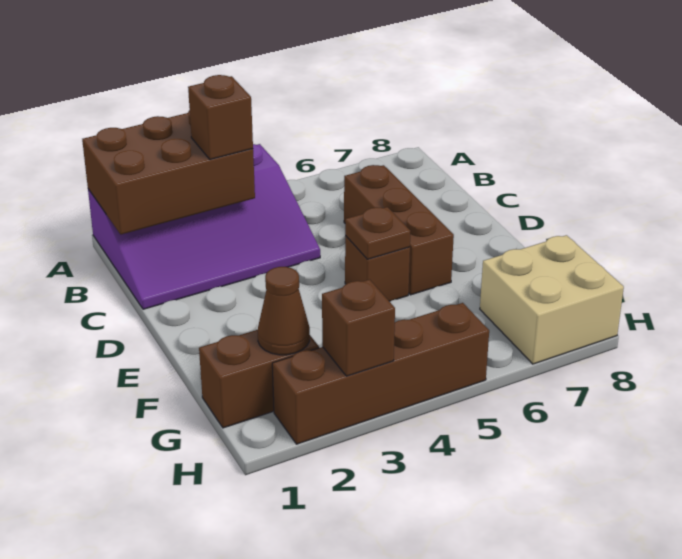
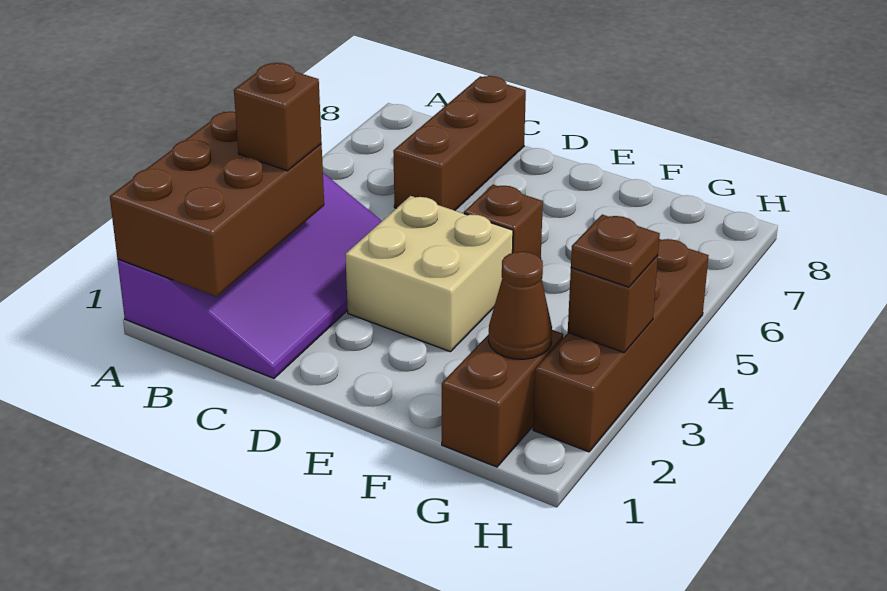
brown brick C6:E6 level 1 -> brown brick C6:C8 level 1
brown plate E5 level 2 -> brown plate H3 level 3
tan brick G7:H8 level 1 -> tan brick D3:E4 level 1

